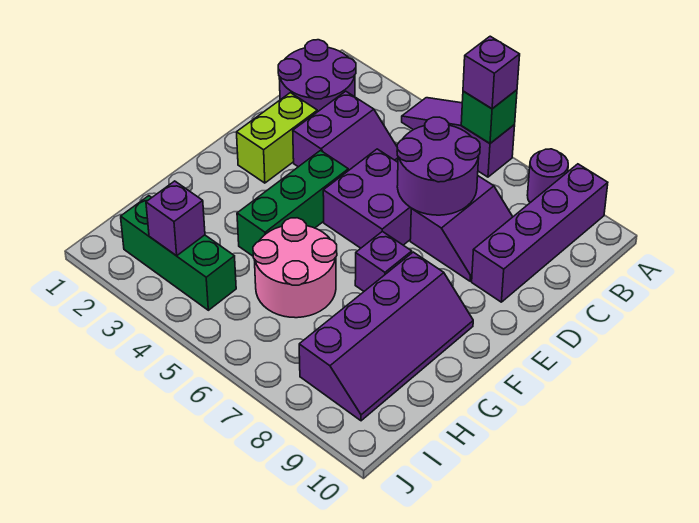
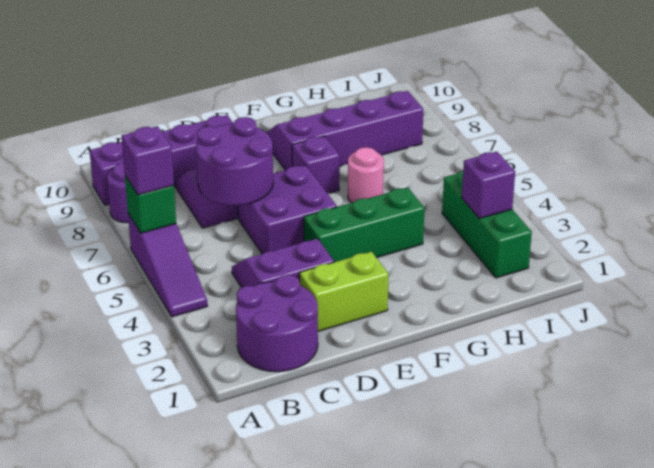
pink round brick G5:H6 level 1 -> pink round brick G6 level 1

